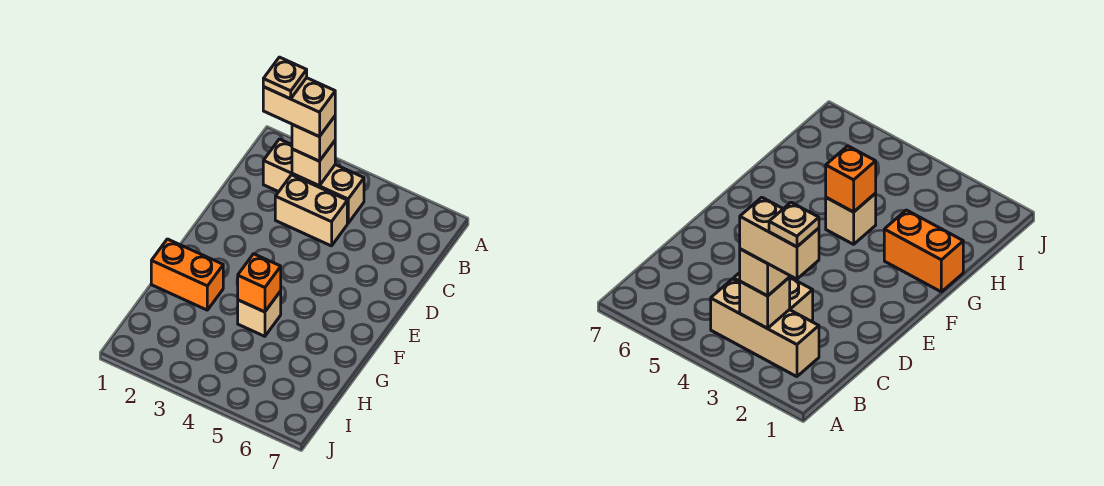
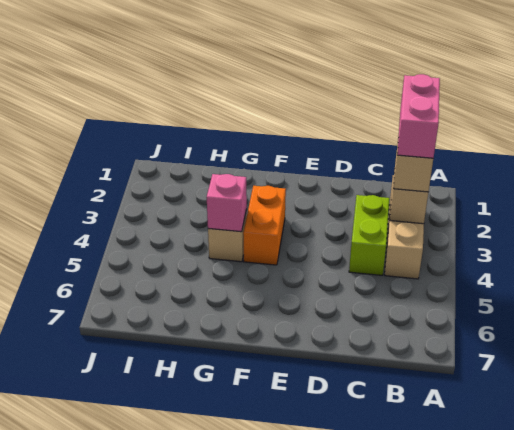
tan brick B2:B3 level 4 -> pink brick B2:B3 level 4
tan plate B2 level 5 -> none
tan brick C3:C4 level 1 -> lime brick C3:C4 level 1
orange brick G1:G2 level 1 -> orange brick F3:F4 level 1
orange brick G4 level 2 -> pink brick G4 level 2

